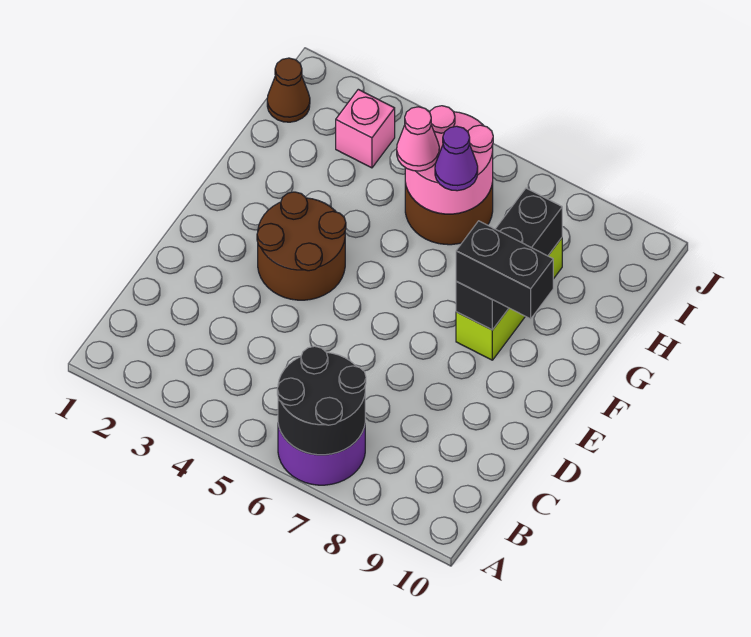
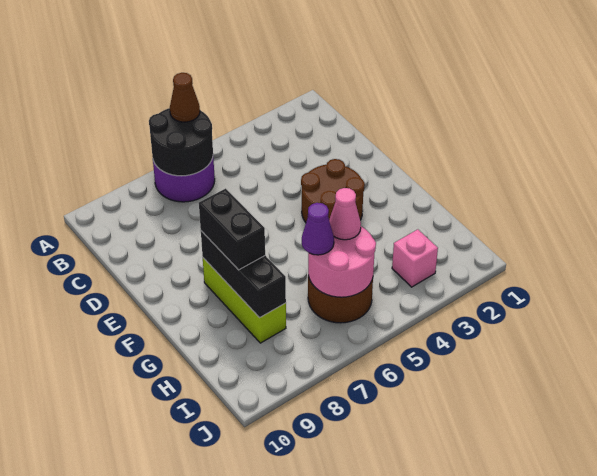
black brick F8:F9 level 3 -> black brick F8:G8 level 3
brown cone I1 level 1 -> brown cone A6 level 3

